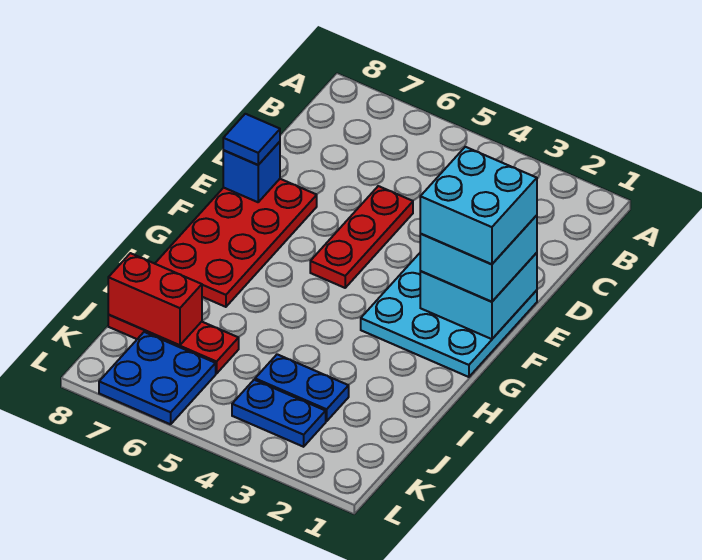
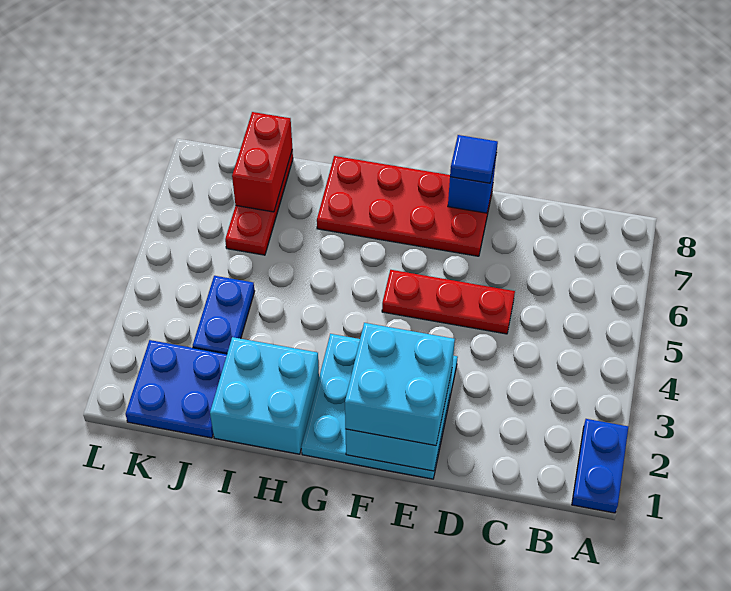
cyan brick E1:F2 level 4 -> cyan brick H1:I2 level 1
blue plate K3:K4 level 1 -> blue plate A1:A2 level 1
blue plate K6:L7 level 1 -> blue plate J1:K2 level 1

